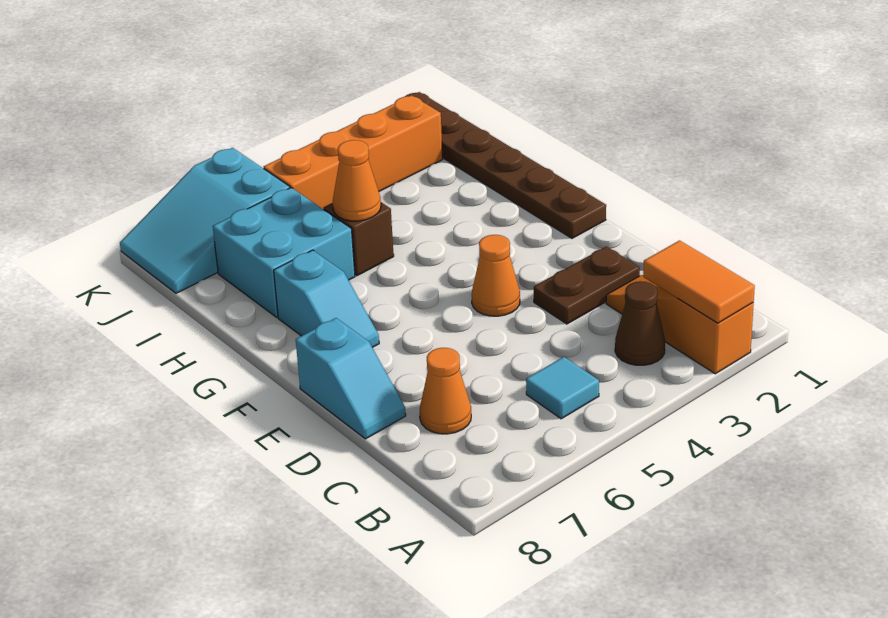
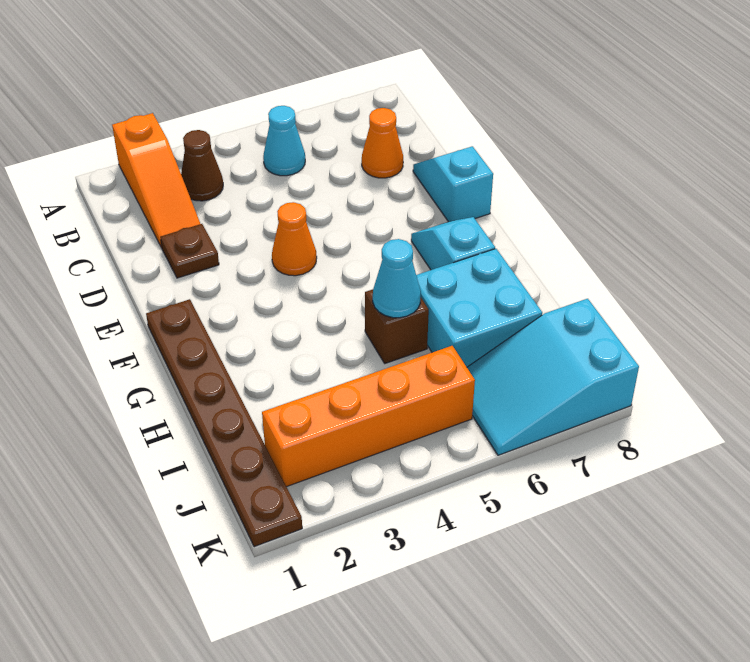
orange tile A2:B2 level 2 -> none
cyan tile B5 level 1 -> cyan cone B5 level 1
brown plate D2:D3 level 1 -> brown plate D2 level 1
orange cone H5 level 2 -> cyan cone H5 level 2
cyan slope J6:K8 level 1 top 6 -> cyan slope J6:K8 level 1 top 8

